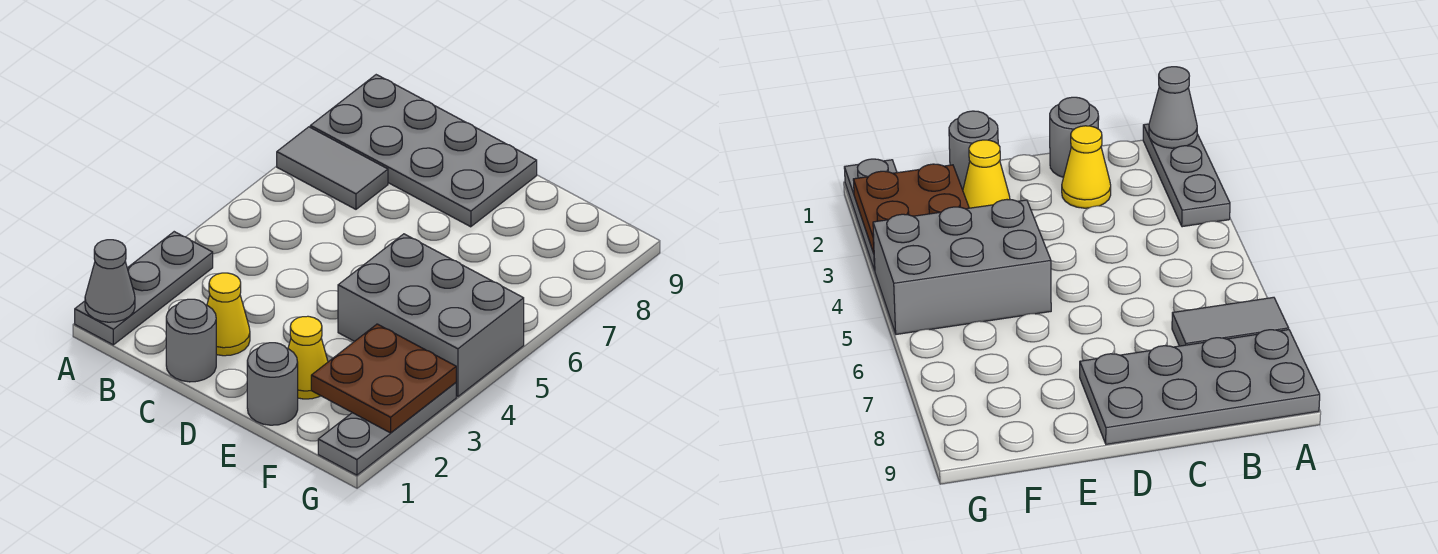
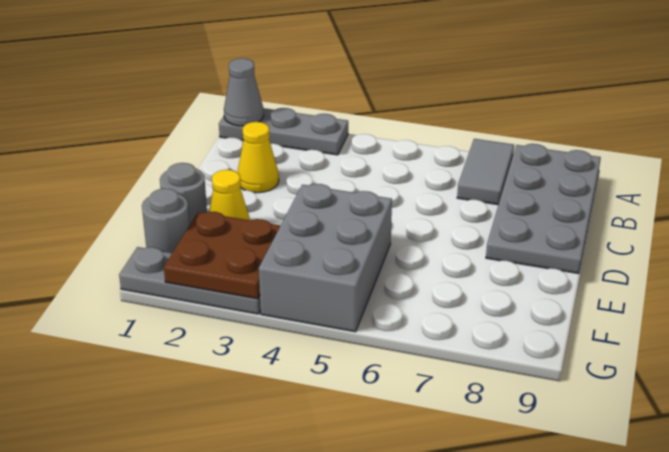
grey round brick C1 level 1 -> grey round brick F1 level 1

